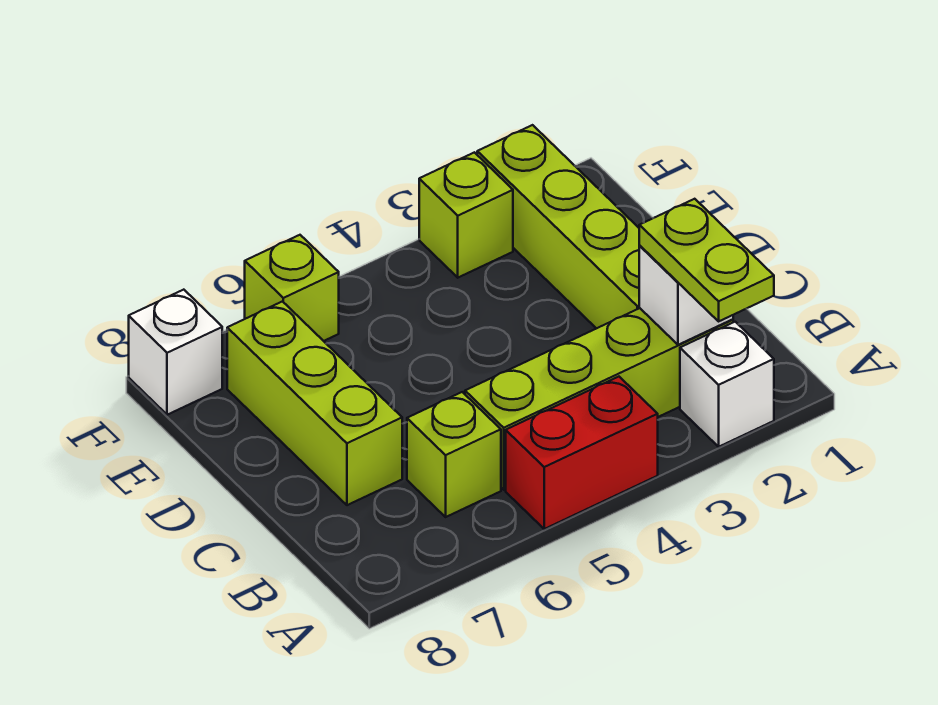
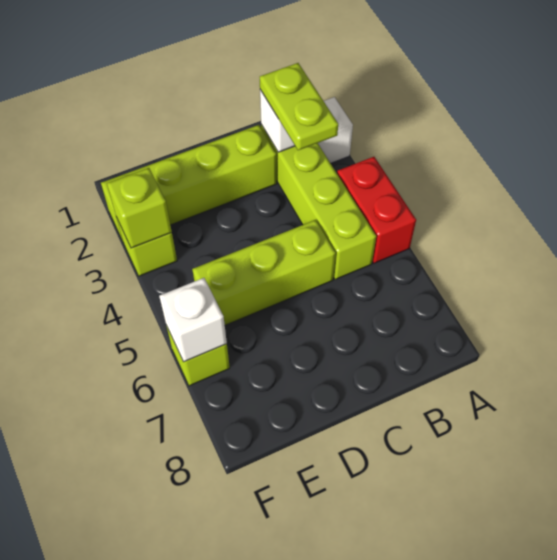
lime plate A2:B2 level 3 -> lime plate B2:B3 level 3
lime brick B6 level 1 -> lime brick F3 level 2
lime brick C7:E7 level 1 -> lime brick C5:E5 level 1
white brick F8 level 1 -> white brick F6 level 2

